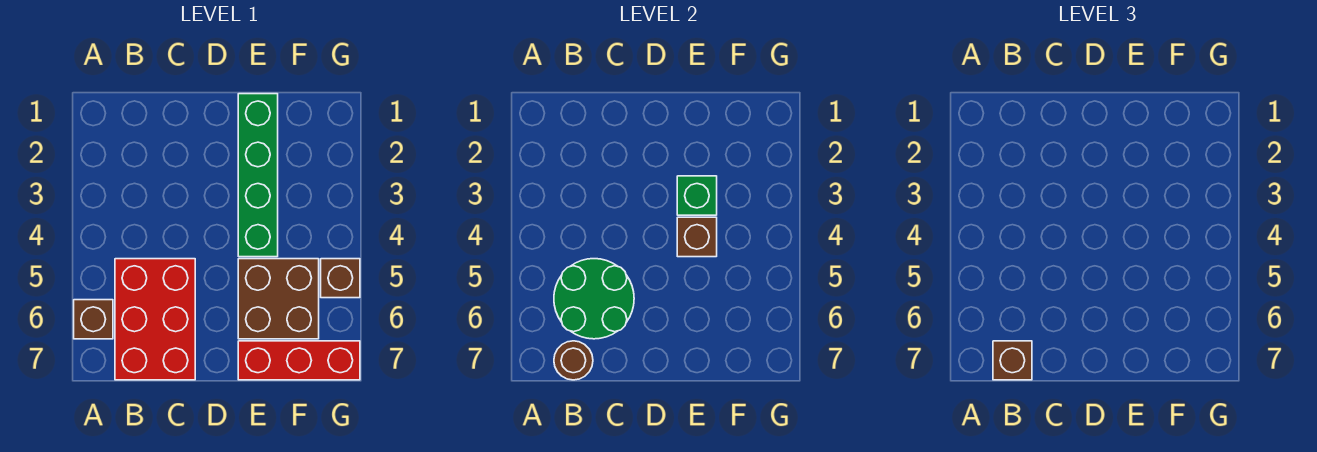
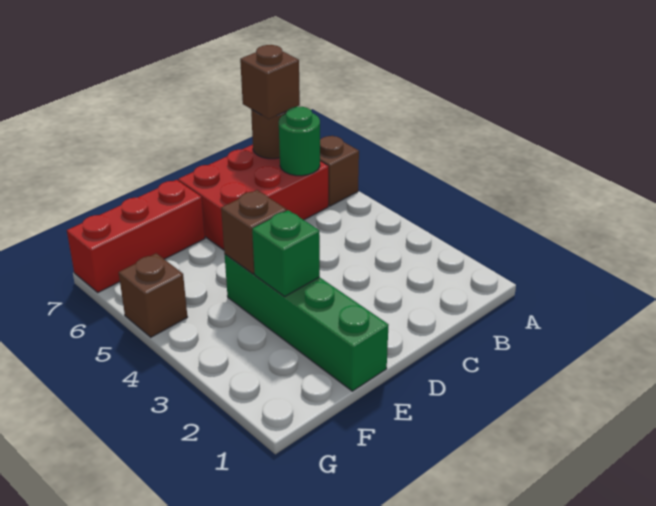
red brick B5:C7 level 1 -> red brick B6:D7 level 1
green round brick B5:C6 level 2 -> green round brick B6 level 2
brown brick E5:F6 level 1 -> none

